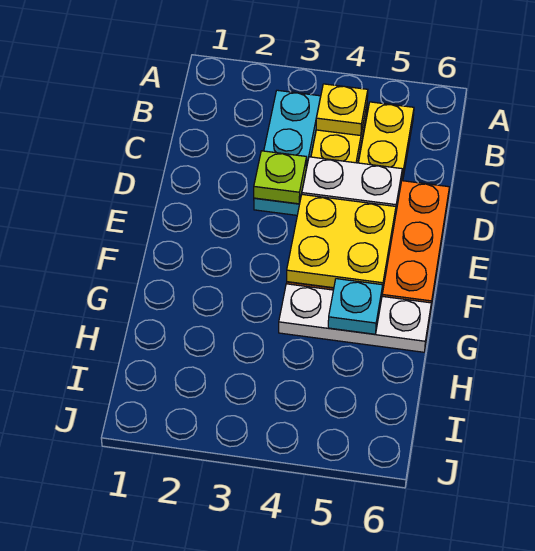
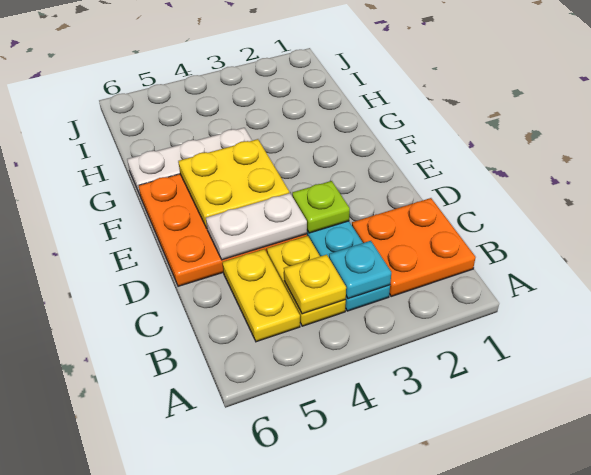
none -> orange plate B1:C2 level 1
cyan plate G5 level 2 -> cyan plate B3 level 2

